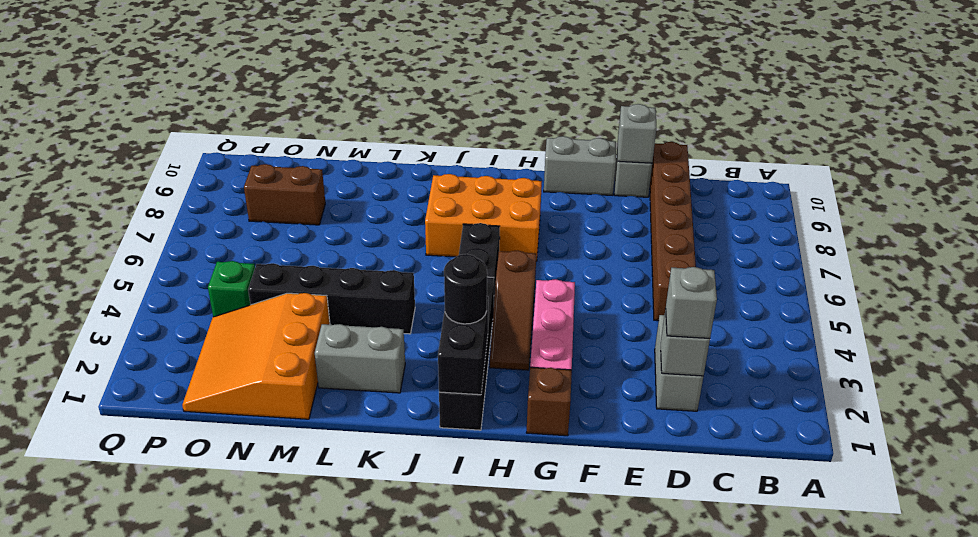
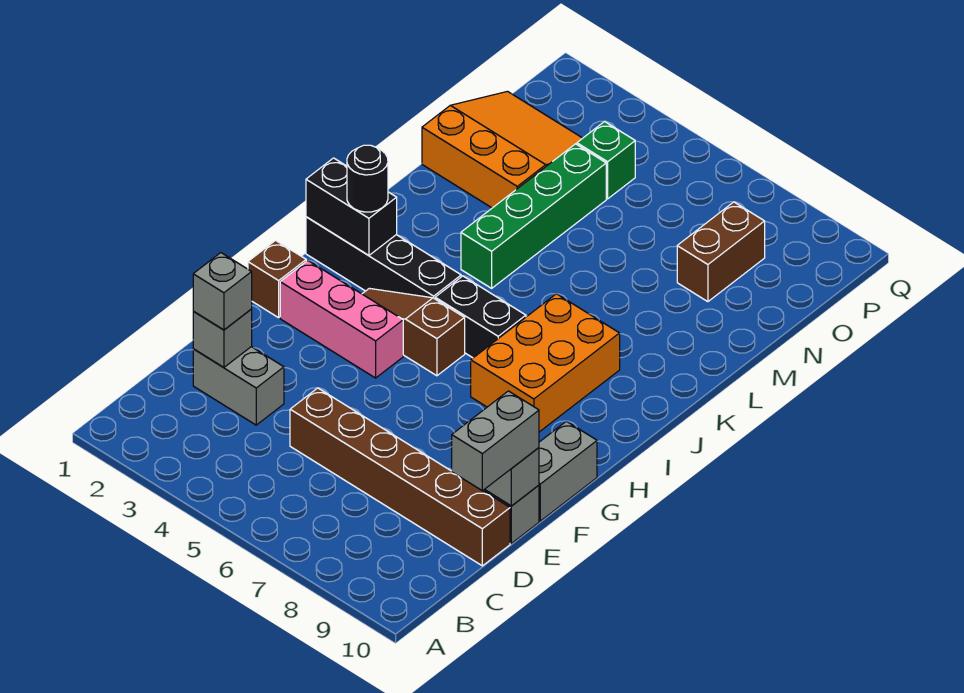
grey brick K2:L2 level 1 -> grey brick D10:E10 level 3
black brick K4:N4 level 1 -> green brick K4:N4 level 1

